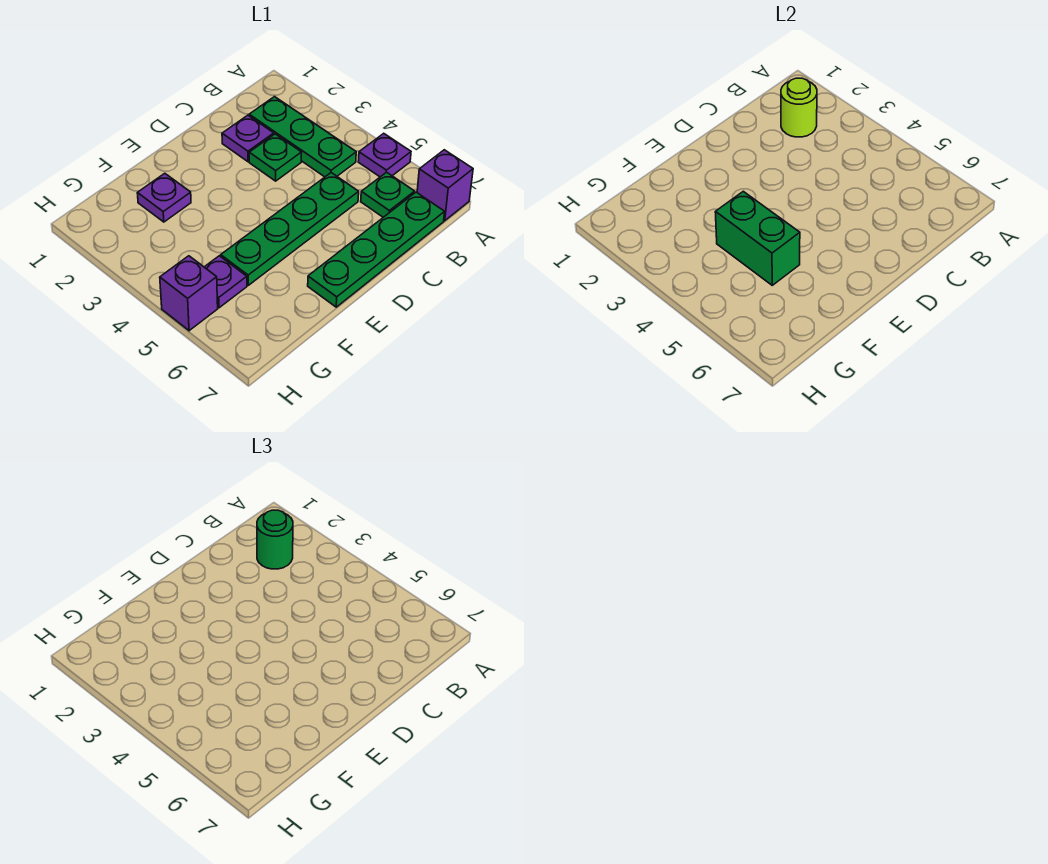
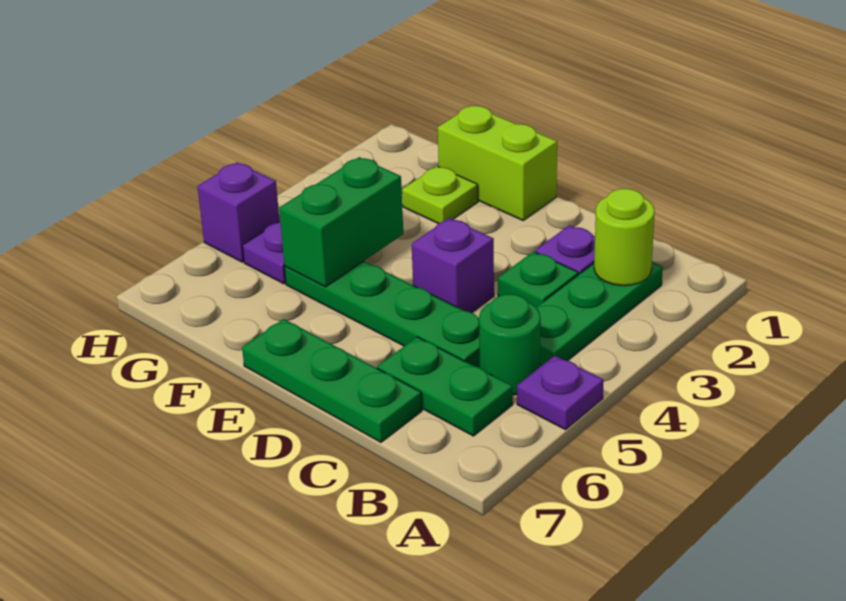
purple brick A7 level 1 -> purple brick D4 level 1
green round brick B2 level 3 -> green round brick B5 level 1
green plate B6 level 1 -> green plate B6:C6 level 1
green plate B7:E7 level 1 -> green plate C7:E7 level 1
none -> lime brick E1:F1 level 1
purple plate F2 level 1 -> lime plate F2 level 1

